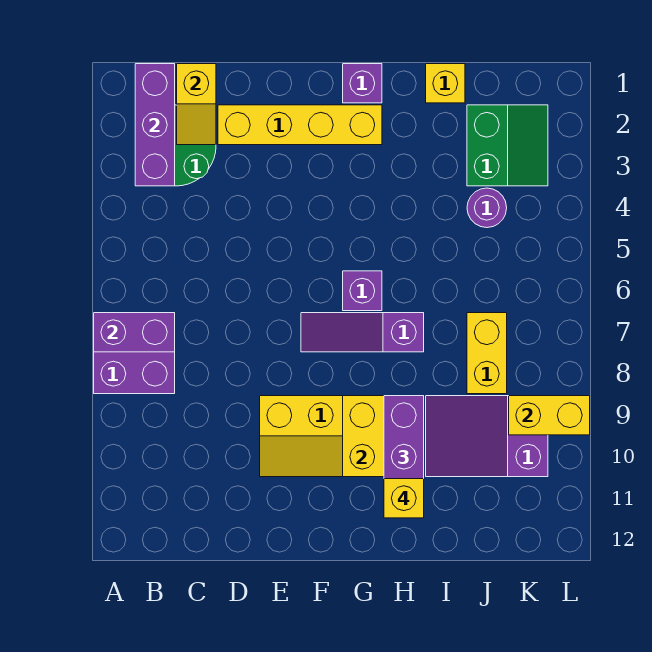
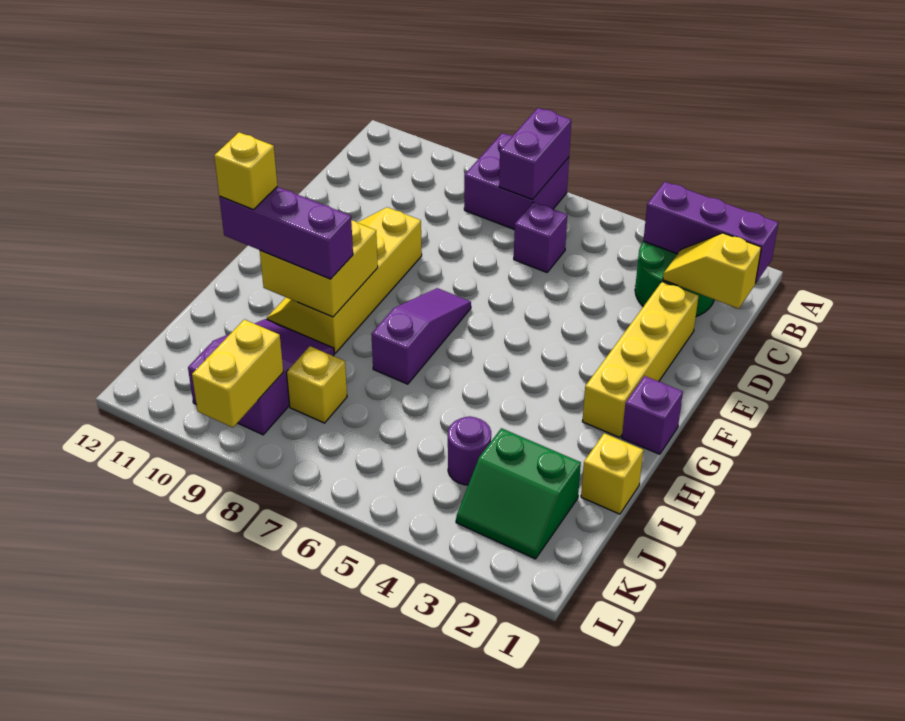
purple brick G6 level 1 -> purple brick C6 level 1
yellow brick J7:J8 level 1 -> yellow brick J8 level 1

